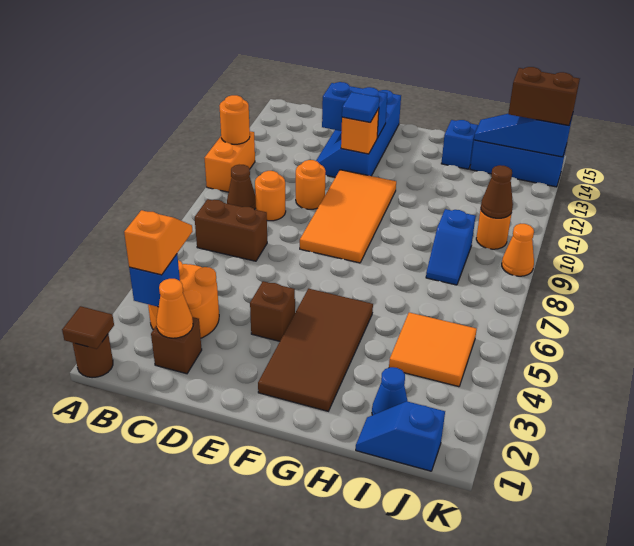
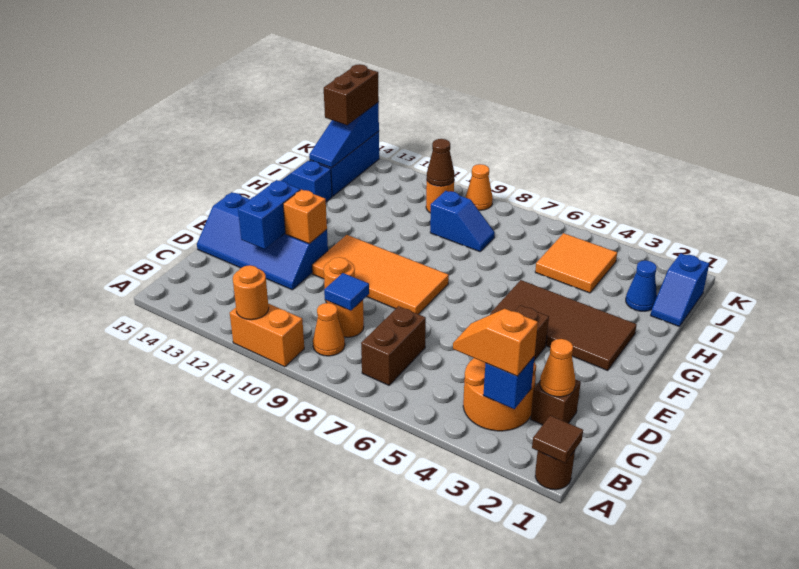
brown cone B9 level 1 -> orange cone B9 level 1
blue tile E12 level 3 -> blue tile C9 level 2

